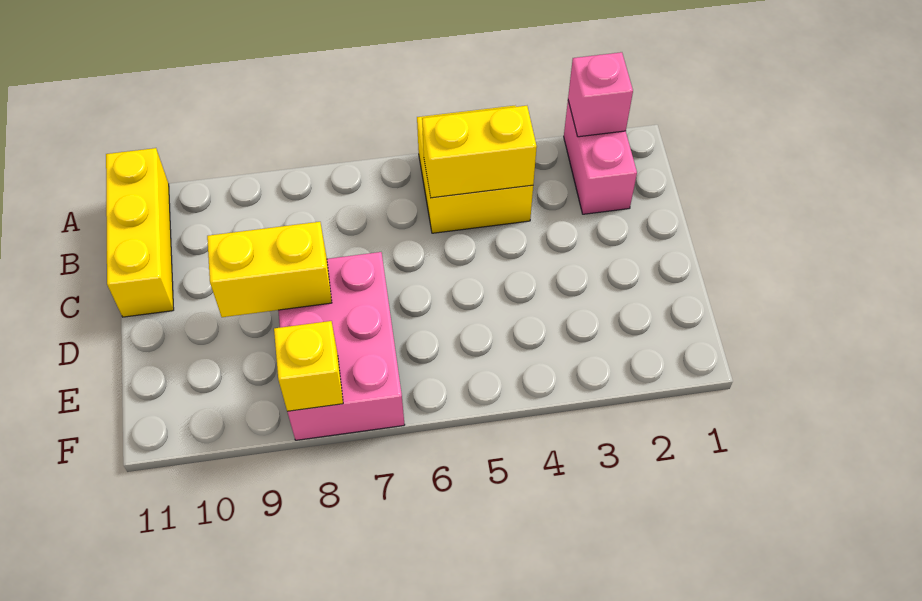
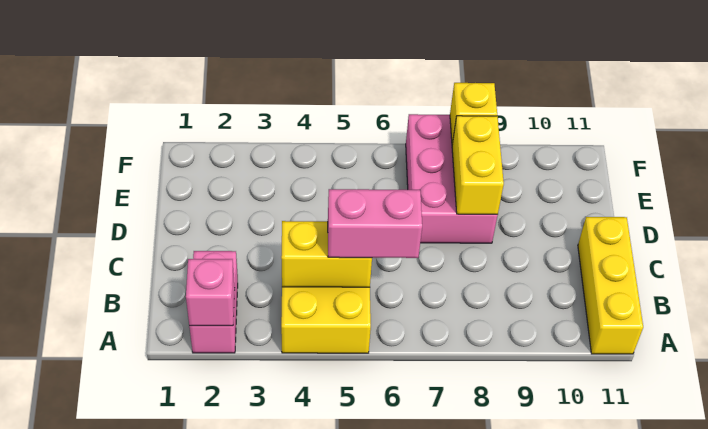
none -> pink brick B5:B6 level 3
yellow brick D8:D9 level 2 -> yellow brick D8:E8 level 2

